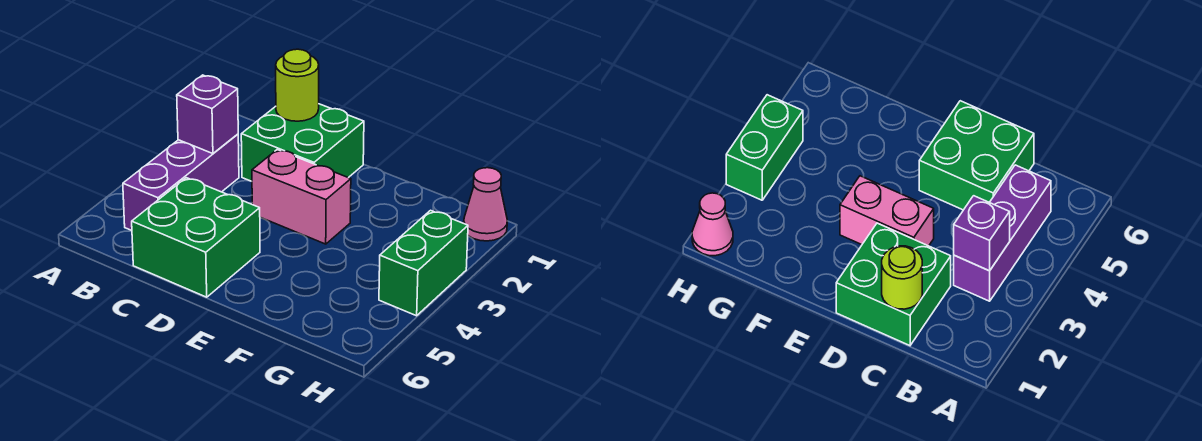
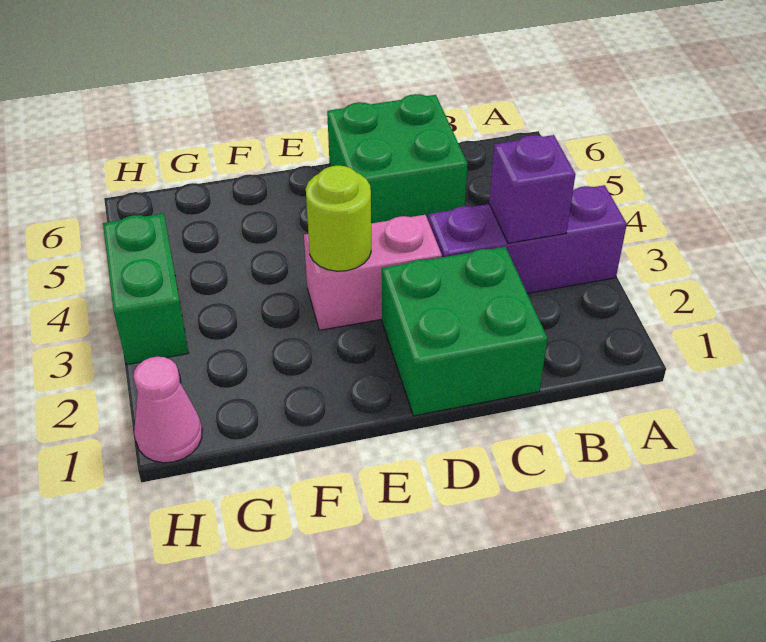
purple brick B3:B5 level 1 -> purple brick A3:C3 level 1
lime round brick C1 level 2 -> lime round brick E3 level 2

